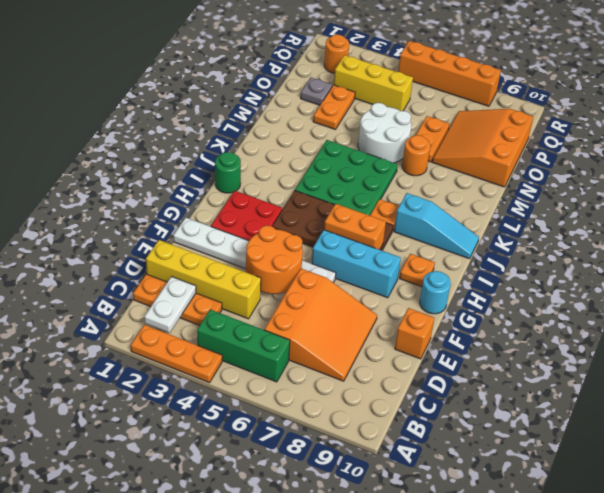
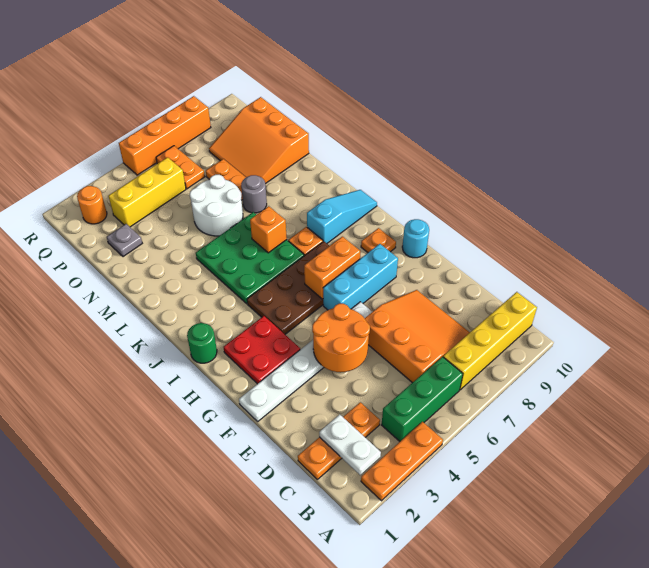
yellow brick D1:D4 level 1 -> yellow brick B7:B10 level 1
orange brick E10 level 1 -> orange brick K6 level 2
orange round brick M7 level 1 -> grey round brick M7 level 1
orange plate N3:O3 level 1 -> orange plate P6:Q6 level 1

